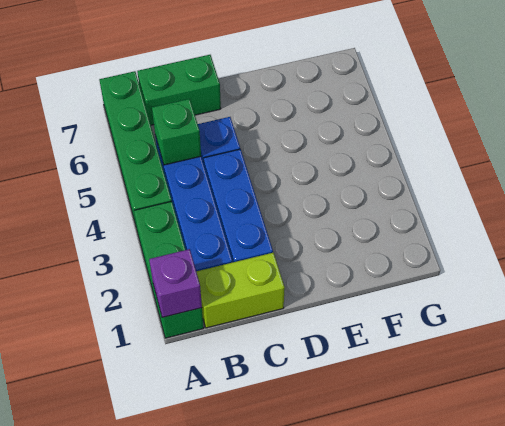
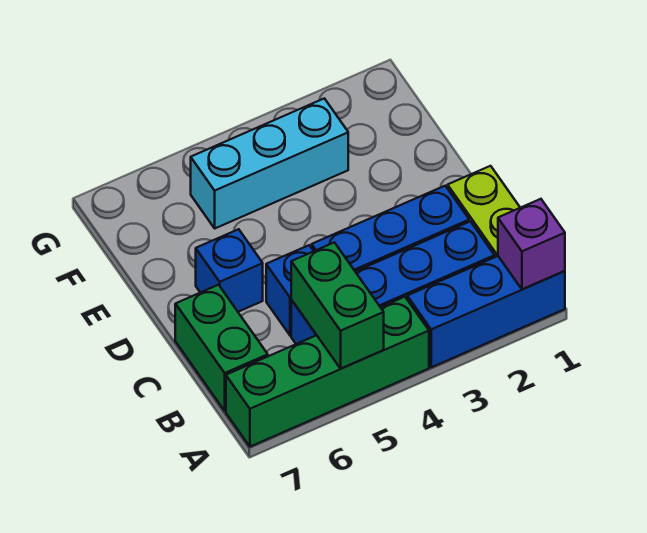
green brick A1:A3 level 1 -> blue brick A1:A3 level 1
green brick B5 level 2 -> green brick A5:B5 level 2
none -> blue brick D6 level 1
none -> cyan brick F3:F5 level 1

